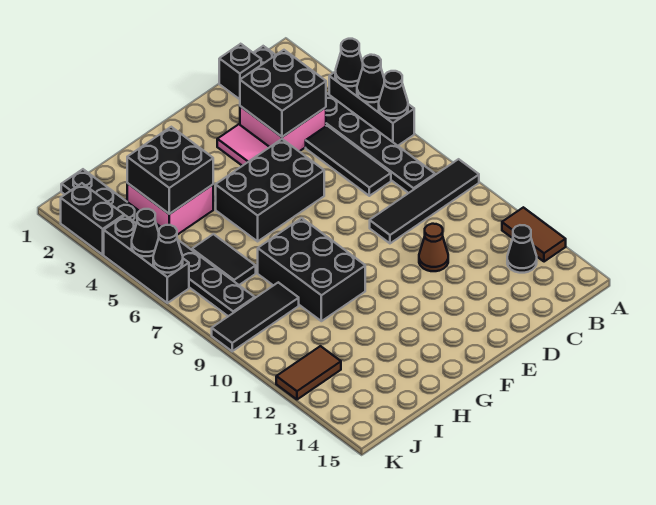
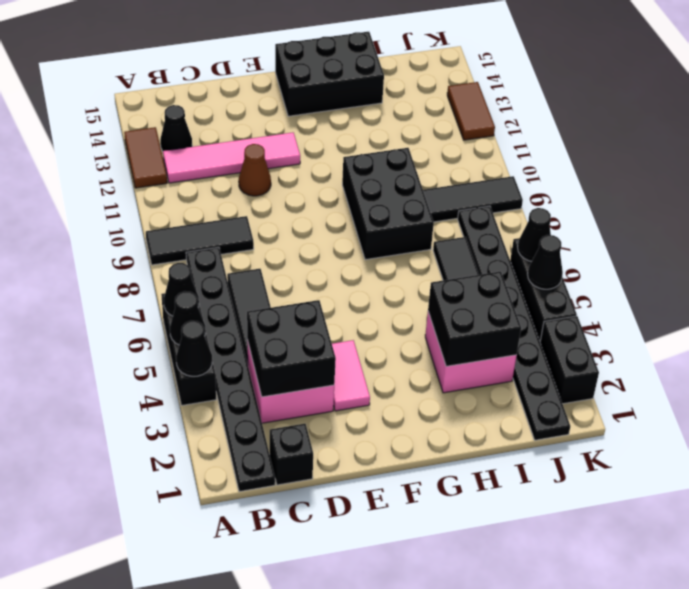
black tile A9:D9 level 1 -> black tile A9:C9 level 1
none -> pink tile B12:E12 level 1
black brick E5:G6 level 1 -> black brick F14:H15 level 1
brown tile J12:K12 level 1 -> brown tile K12:K13 level 1

